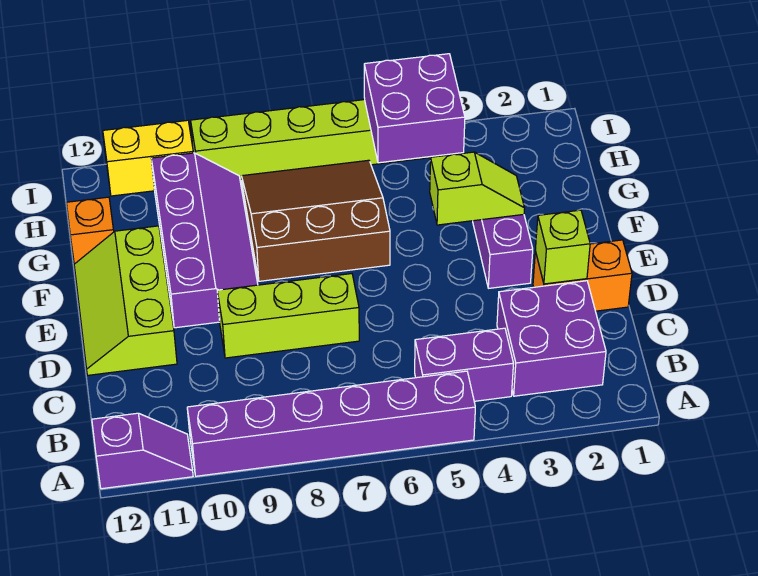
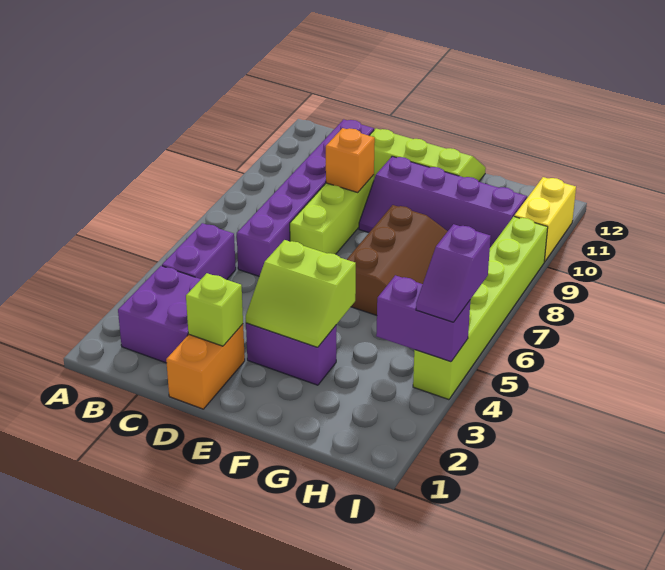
purple brick A5:A10 level 1 -> purple brick C6:C11 level 1
purple slope A11:A12 level 1 top 12 -> purple slope I4:I5 level 3 top 5
lime slope F3:F4 level 2 top 4 -> lime slope E3:F4 level 2 top 4
orange brick G12 level 1 -> orange brick D9 level 2
purple brick H4:I5 level 2 -> purple brick H4:I4 level 2

